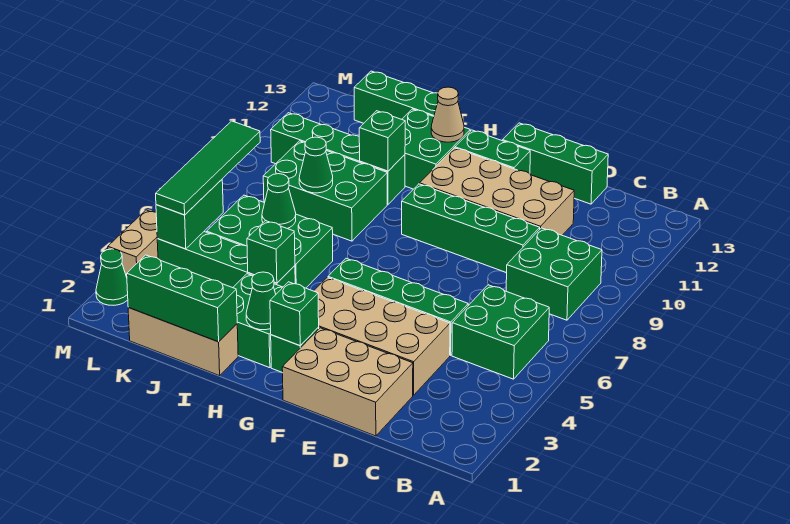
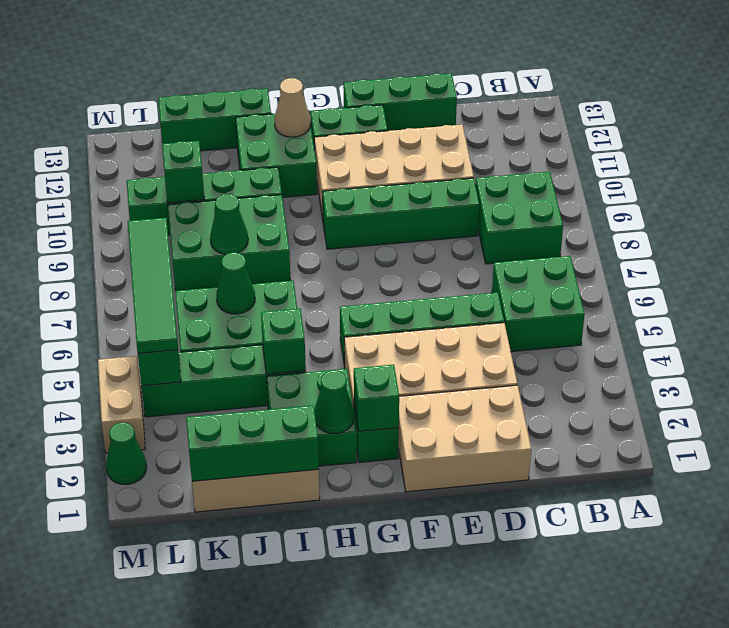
green brick I10 level 2 -> green brick K10 level 2

